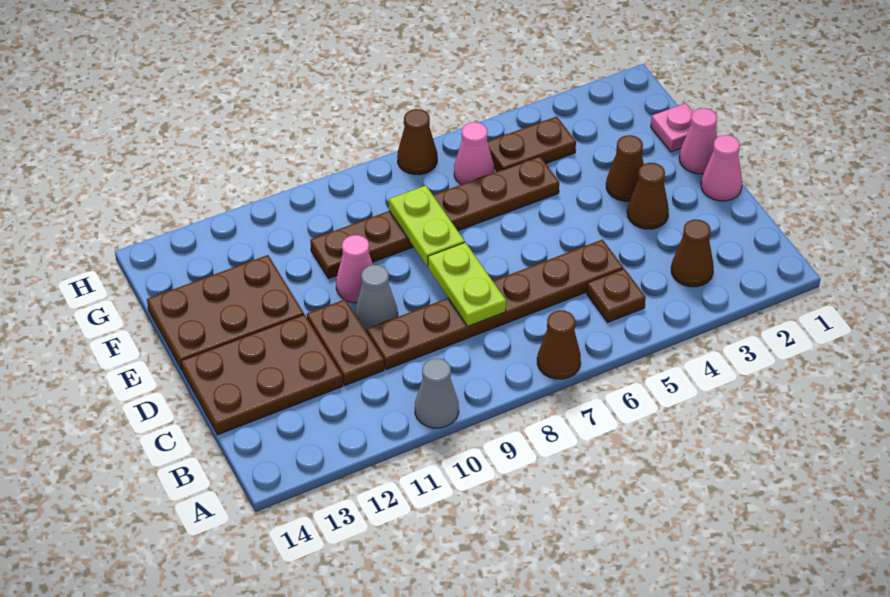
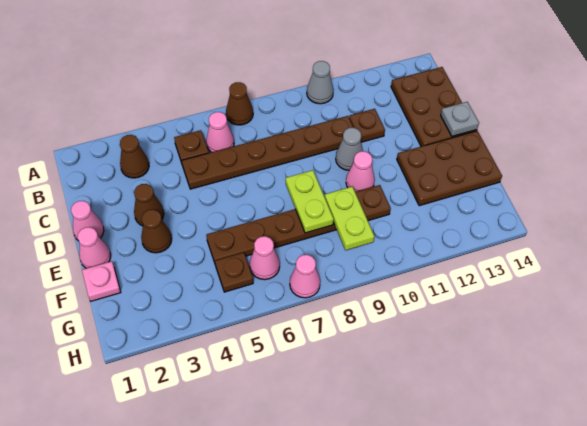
none -> pink cone B6 level 1
lime plate C8:D8 level 2 -> lime plate F9:G9 level 2
brown plate C11:D11 level 1 -> brown plate C11 level 1
brown plate C12:D14 level 1 -> brown plate B13:D14 level 1
none -> grey plate D14 level 2
brown plate G4:G5 level 1 -> brown plate G5 level 1
brown cone H7 level 1 -> pink cone H7 level 1

